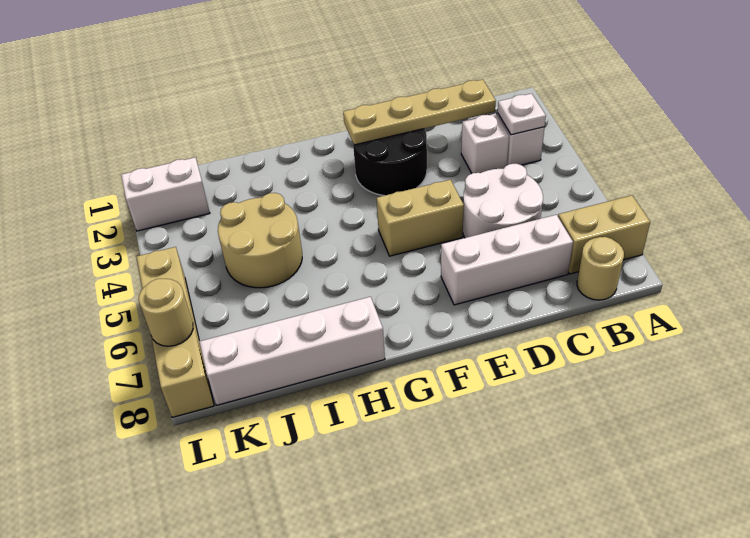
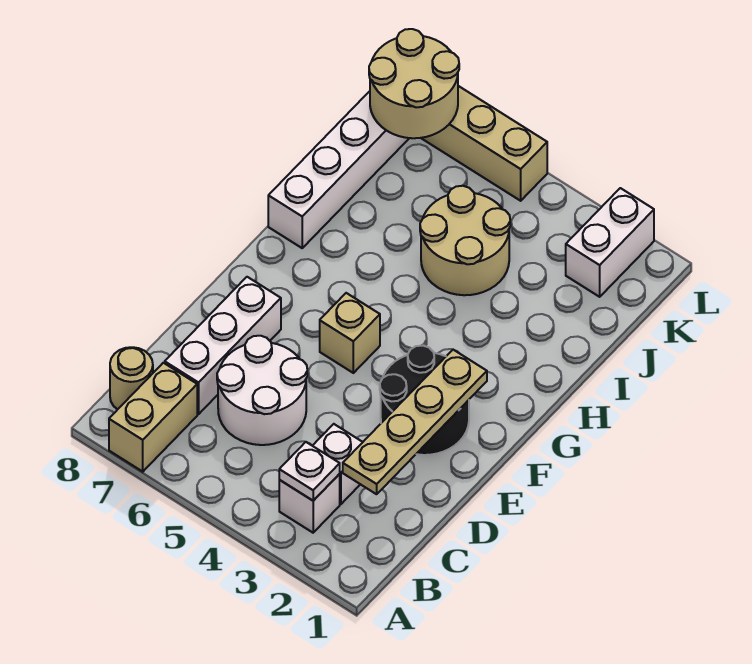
tan brick E5:F5 level 1 -> tan brick F5 level 1
tan round brick L7 level 2 -> tan round brick K7:L8 level 2

